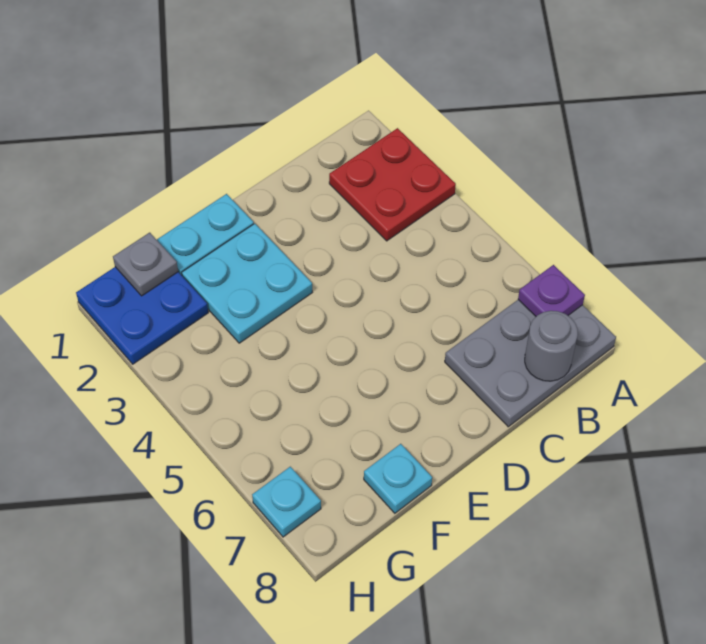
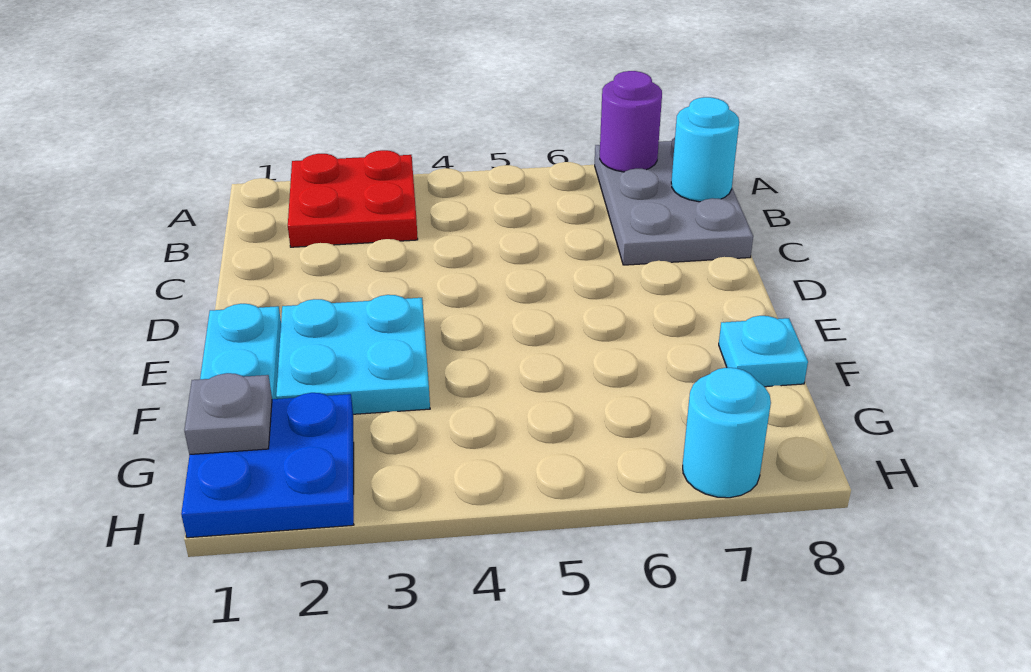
purple plate A7 level 2 -> purple round brick A7 level 2
grey round brick B8 level 2 -> cyan round brick B8 level 2
cyan plate H7 level 1 -> cyan round brick H7 level 1

